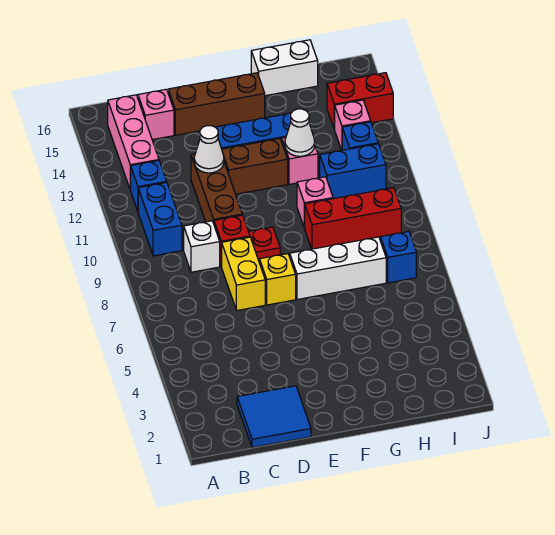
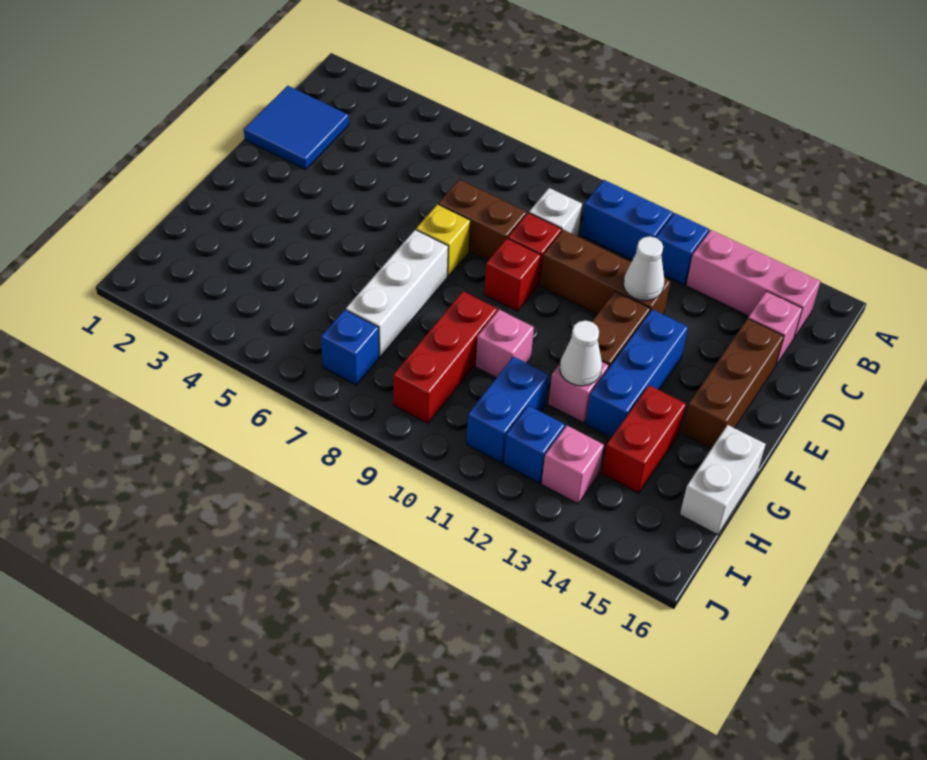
yellow brick D7:D8 level 1 -> brown brick D7:D8 level 1
red plate E9 level 1 -> red brick E9 level 1
red brick I14:J14 level 1 -> red brick G14:H14 level 1

